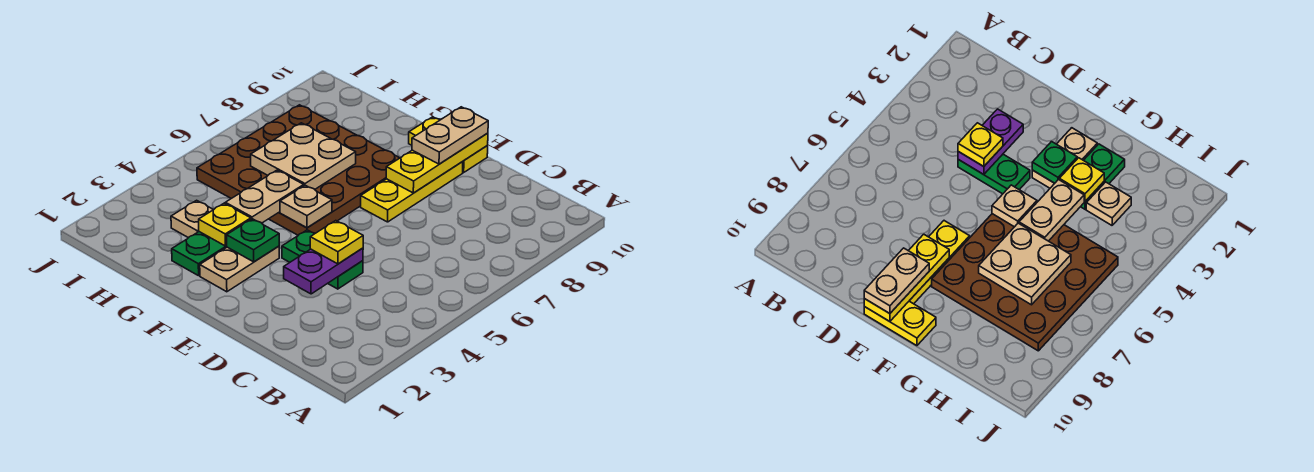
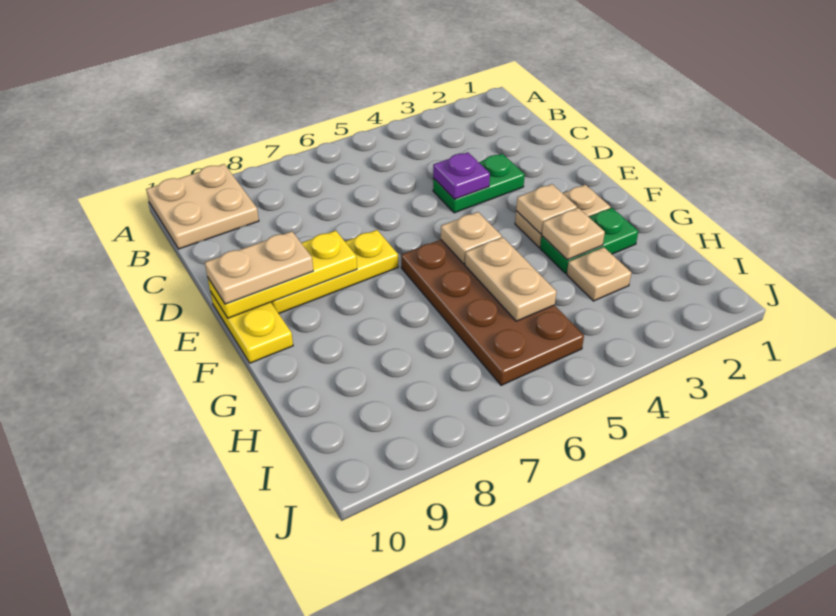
purple plate D3:D4 level 2 -> purple plate D4 level 2
green plate D4:E4 level 1 -> green plate D3:D4 level 1
yellow plate D4 level 3 -> none
green plate F3 level 2 -> tan plate F3 level 2
brown plate F5:I8 level 1 -> brown plate F5:I6 level 1
yellow plate G3 level 2 -> tan plate G3 level 2
tan plate G4:G5 level 2 -> tan plate G5:H5 level 2
tan plate G6:H7 level 2 -> tan plate A9:B10 level 1

